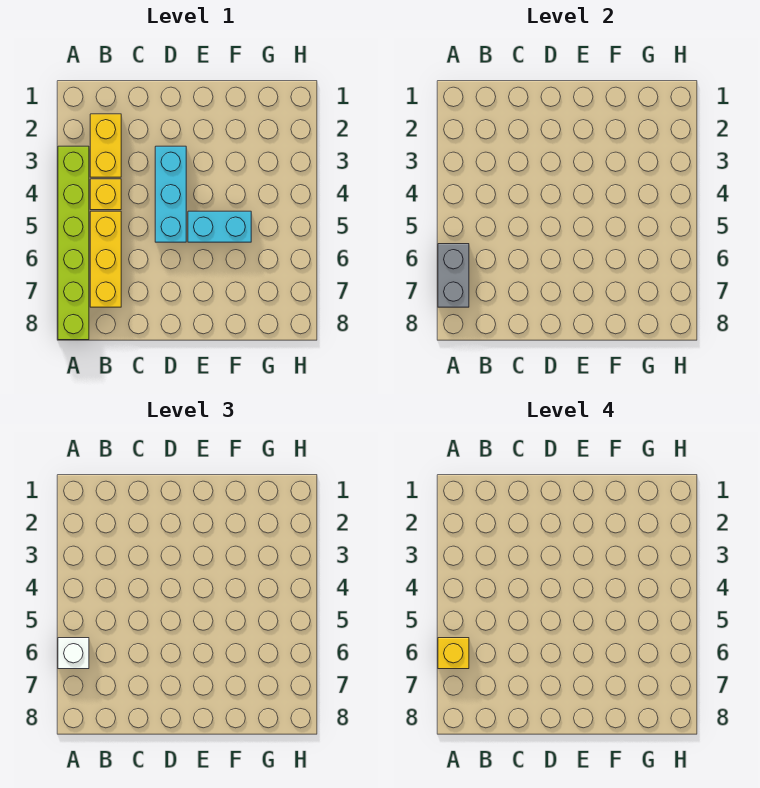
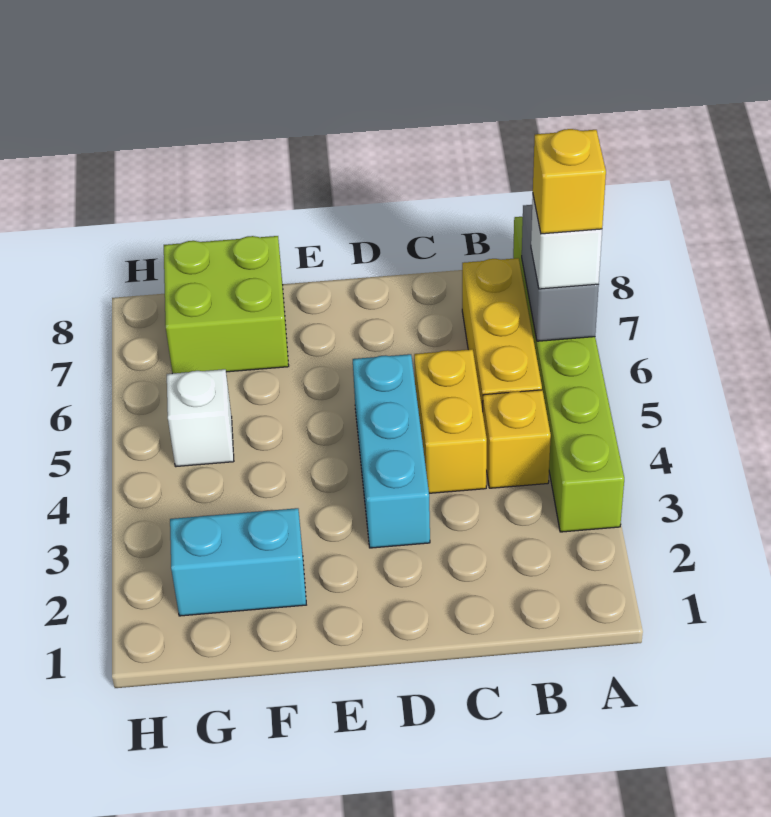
yellow brick B2:B3 level 1 -> yellow brick C4:C5 level 1
cyan brick E5:F5 level 1 -> cyan brick F2:G2 level 1
none -> lime brick F7:G8 level 1
none -> white brick G5 level 1

